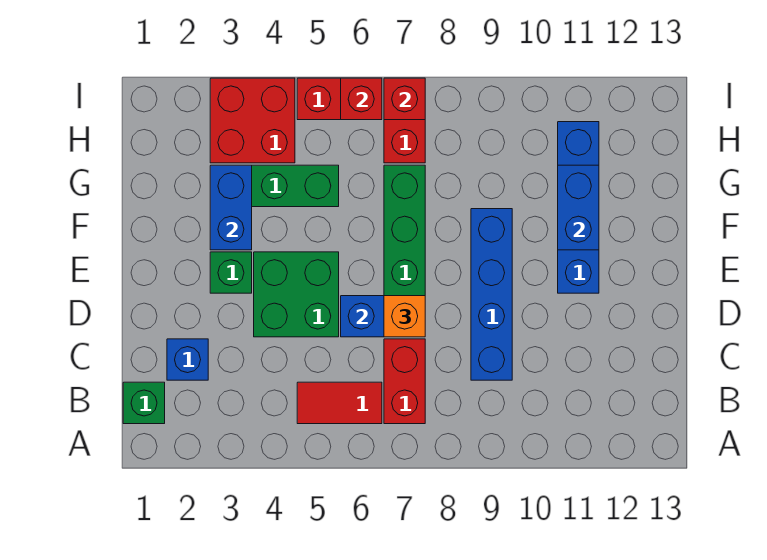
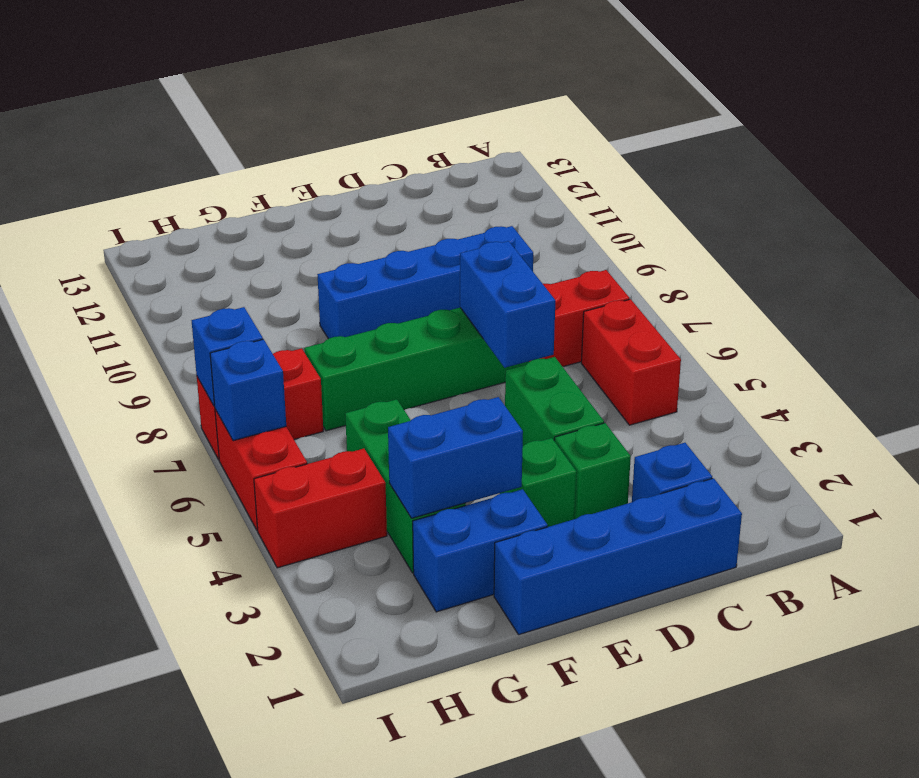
green brick B1 level 1 -> green brick D3 level 1
red tile B5:B6 level 1 -> red brick B5:B6 level 1
green brick D4:E5 level 1 -> green brick D4:D5 level 1
orange brick D7 level 3 -> none
blue brick E11:H11 level 1 -> blue brick C1:F1 level 1
blue brick F11:G11 level 2 -> blue brick F2:G2 level 1
red brick H3:I4 level 1 -> red brick H4:I4 level 1
red brick I6 level 2 -> blue brick I6 level 2
red brick I7 level 2 -> blue brick I7 level 2

